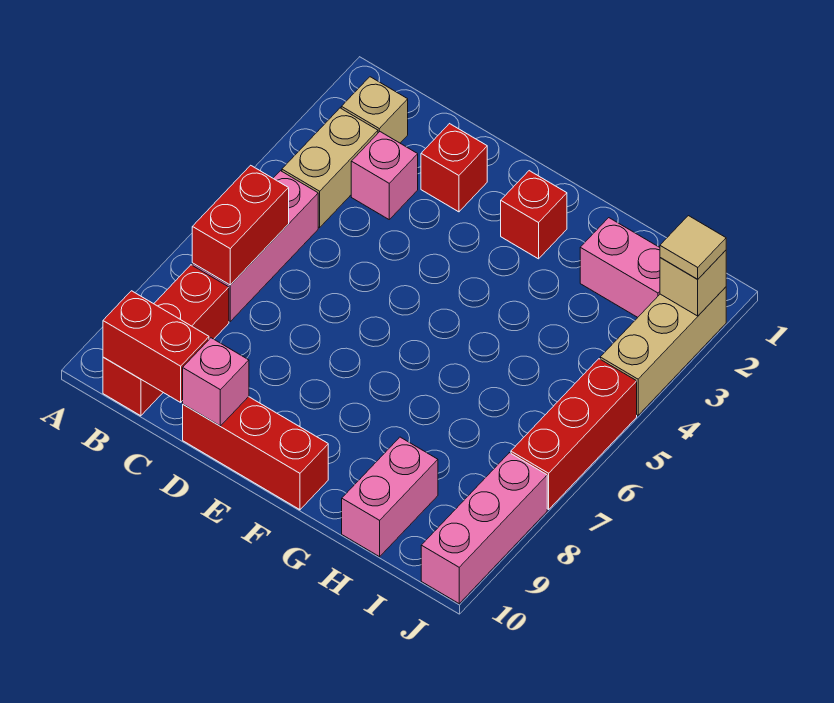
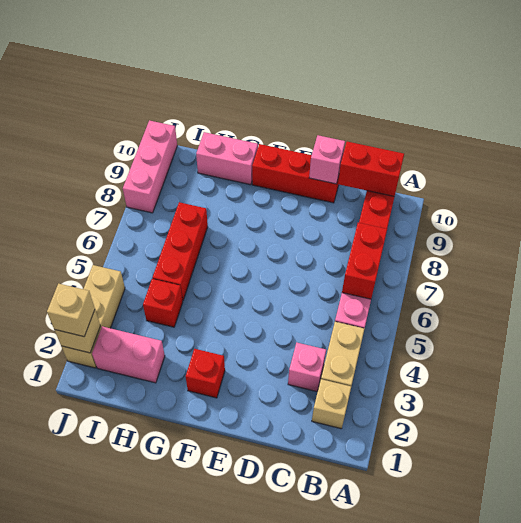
red brick D2 level 1 -> red brick H4 level 1
pink brick H9:H10 level 1 -> pink brick G10:H10 level 1
tan tile J2 level 3 -> tan brick J2 level 3
red brick J5:J7 level 1 -> red brick H5:H7 level 1

